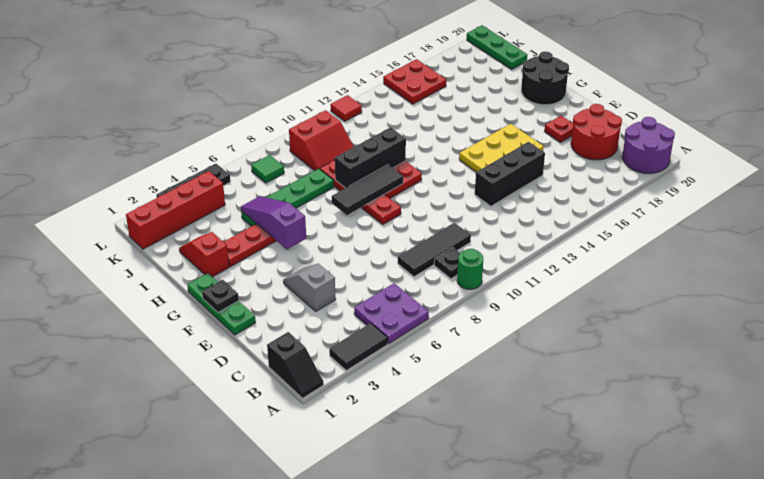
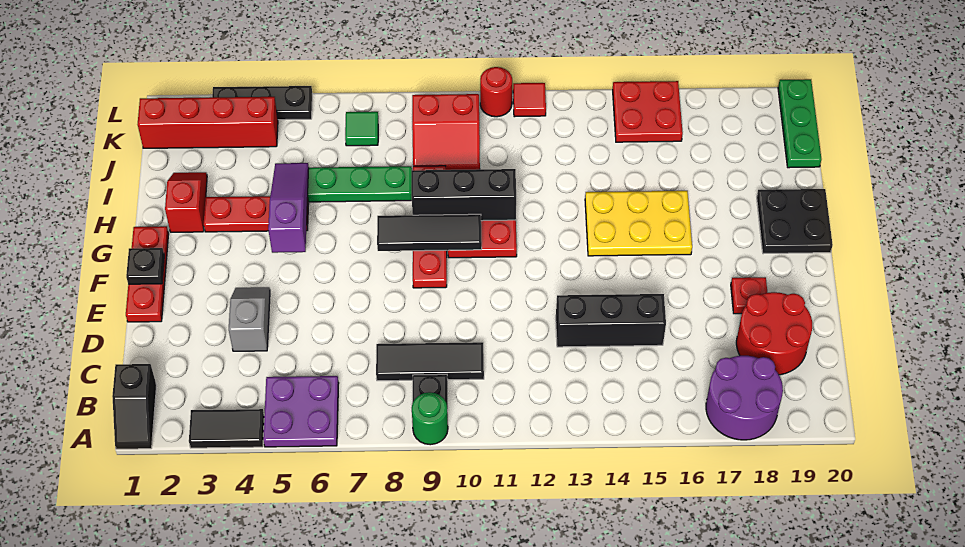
purple round brick A19:B20 level 1 -> purple round brick A17:B18 level 1
green plate E1:G1 level 1 -> red plate E1:G1 level 1
yellow plate E14:F16 level 1 -> yellow plate G14:H16 level 1
black round brick G19:H20 level 1 -> black plate G19:H20 level 1
none -> red round brick L11 level 1

